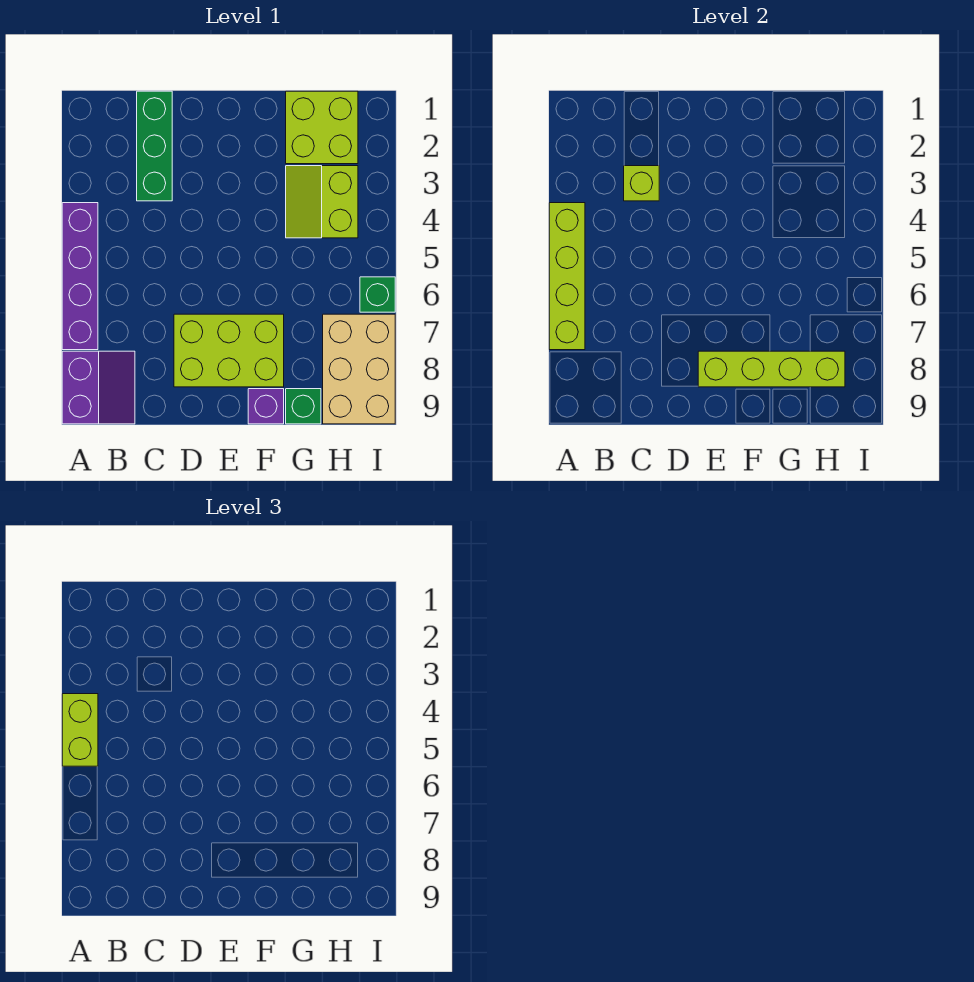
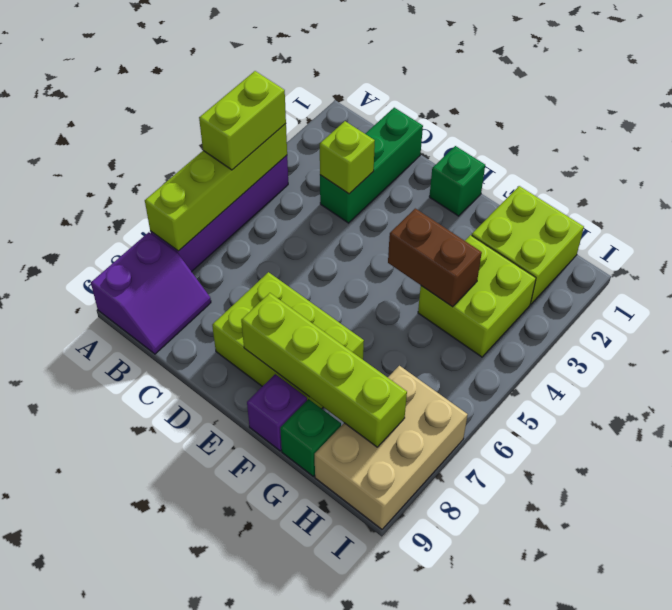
none -> brown brick F4:G4 level 2
lime slope G3:H4 level 1 top H -> lime brick G3:H4 level 1
green brick I6 level 1 -> green brick E1 level 1

